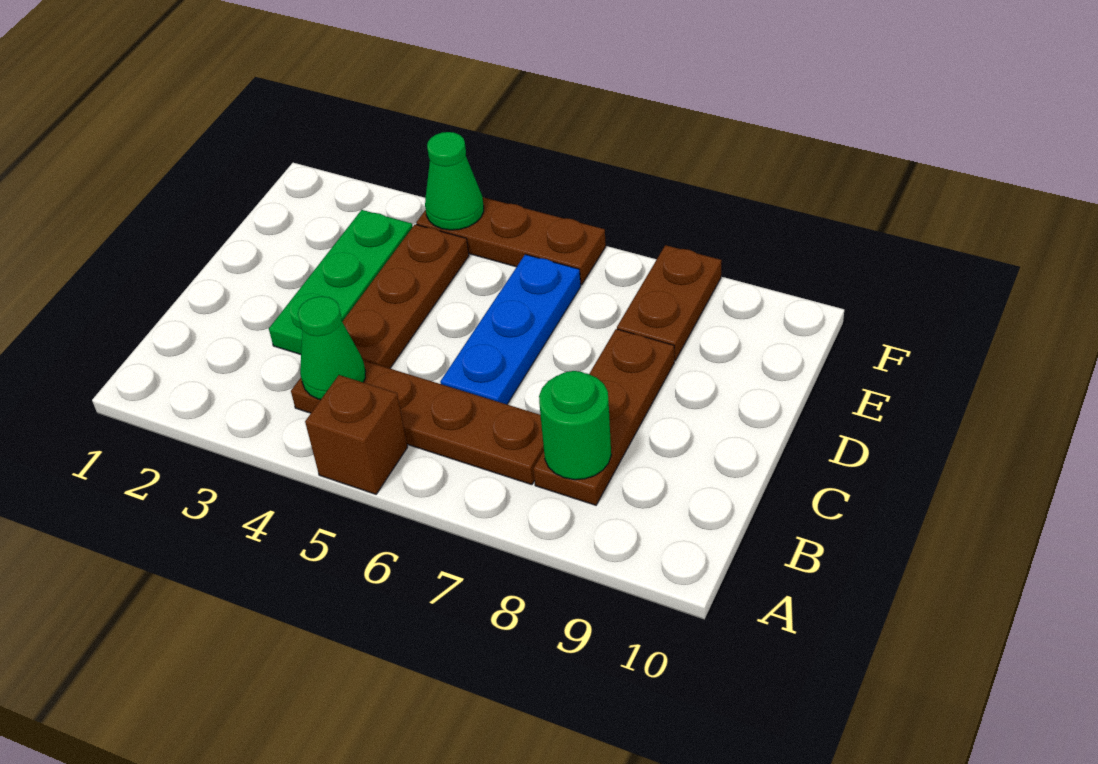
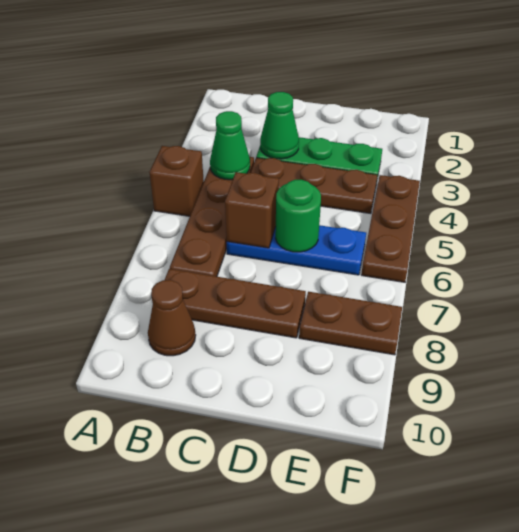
green round brick B8 level 2 -> green round brick D6 level 2
none -> brown cone B9 level 1
none -> brown brick C6 level 2
green cone F4 level 2 -> green cone C3 level 2

